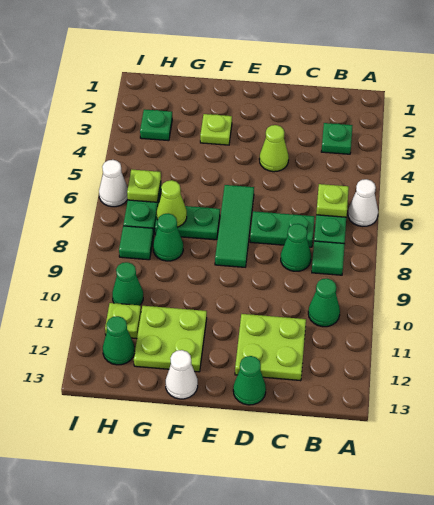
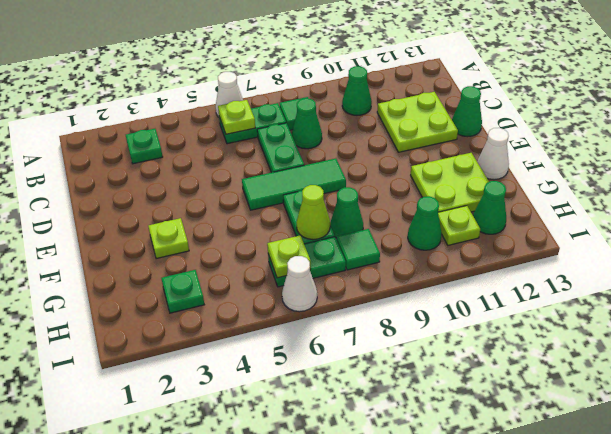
lime cone D4 level 1 -> none

